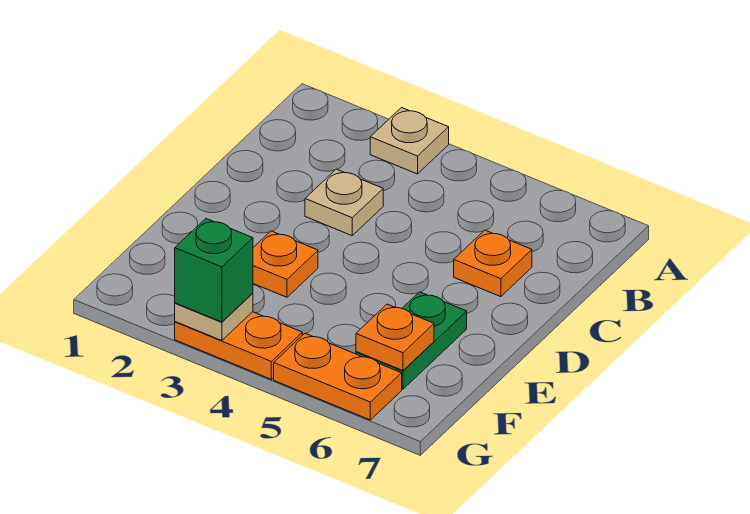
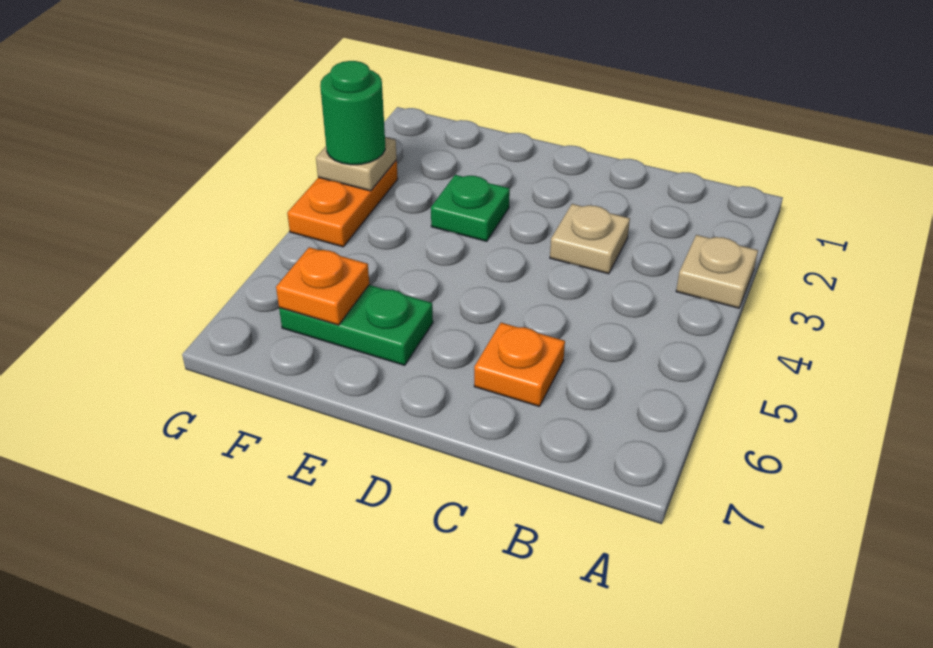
orange plate E3 level 1 -> green plate E3 level 1
green brick G3 level 3 -> green round brick G3 level 3
orange plate G5:G6 level 1 -> none

